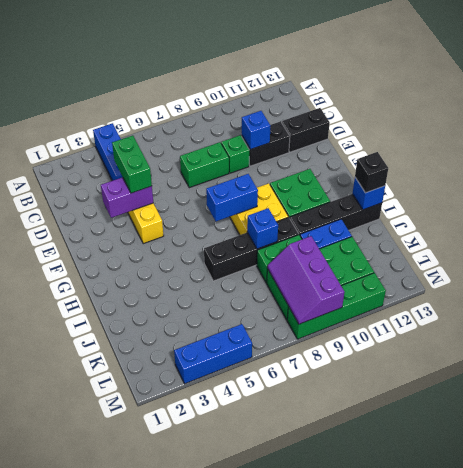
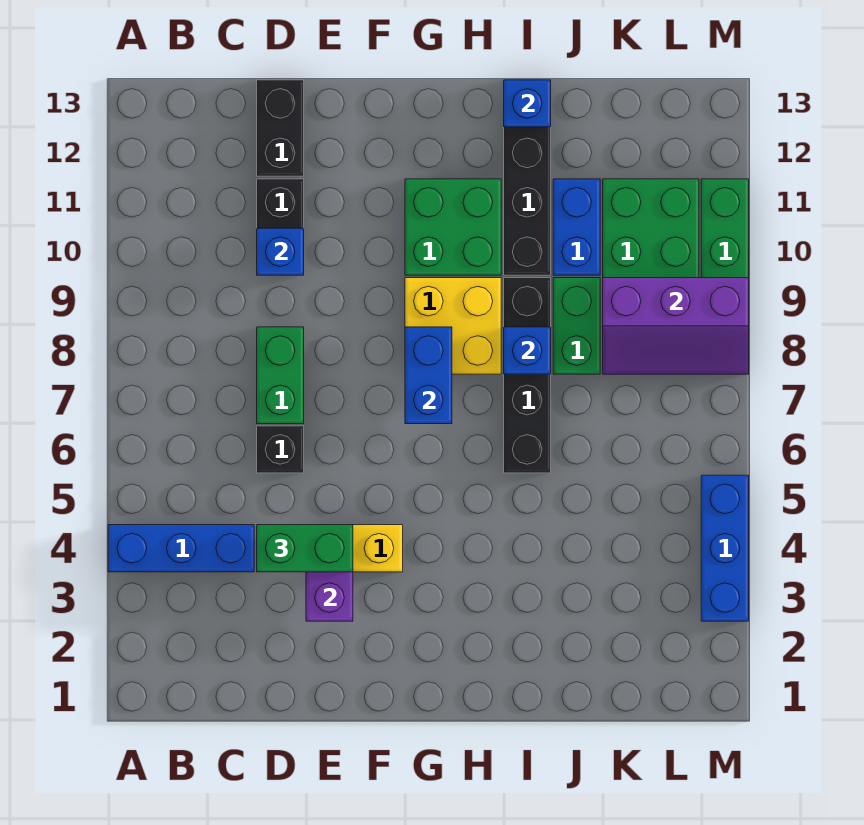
green brick D9 level 1 -> none
black brick I13 level 3 -> black brick D6 level 1

